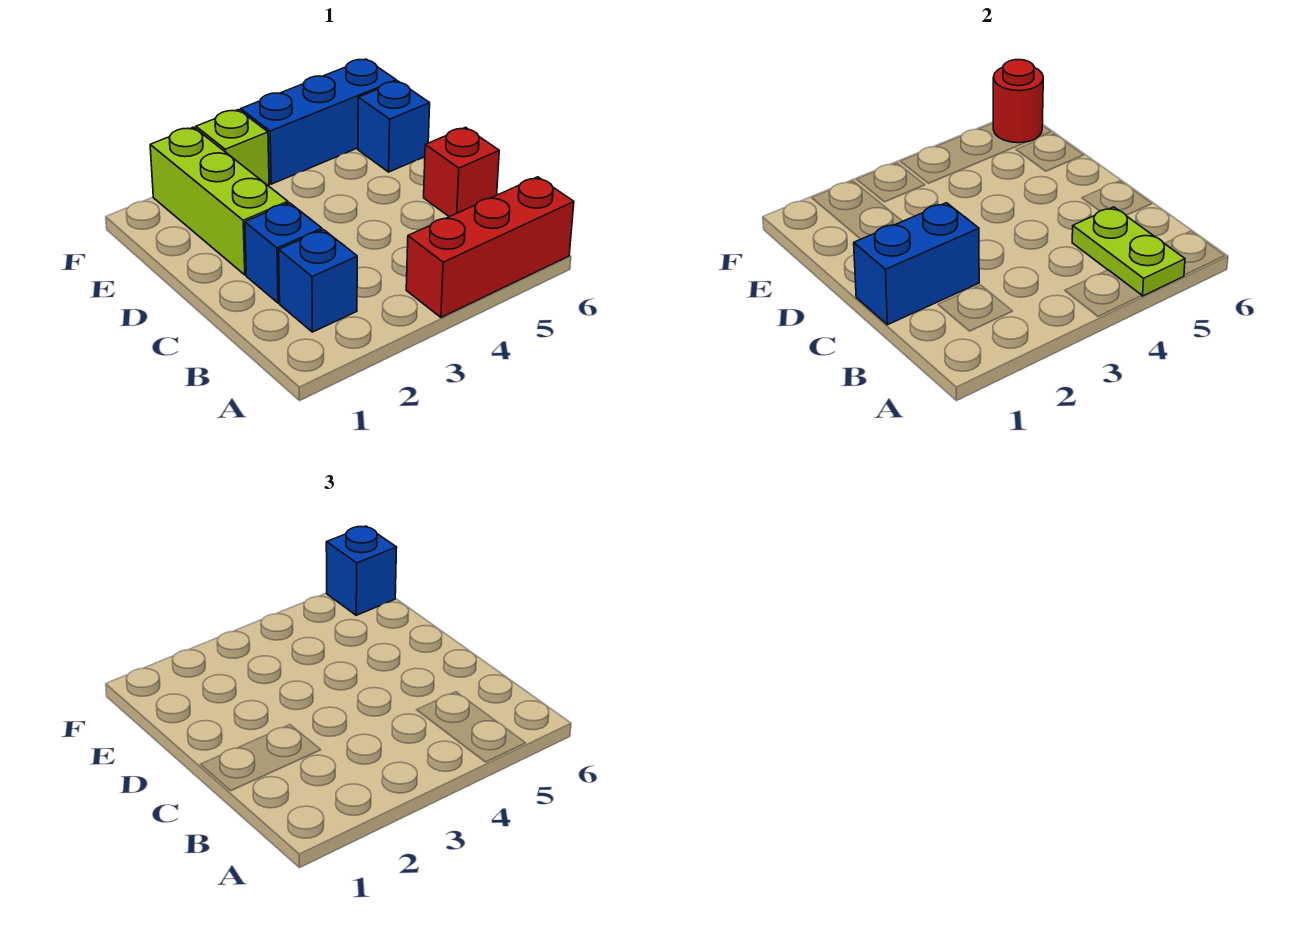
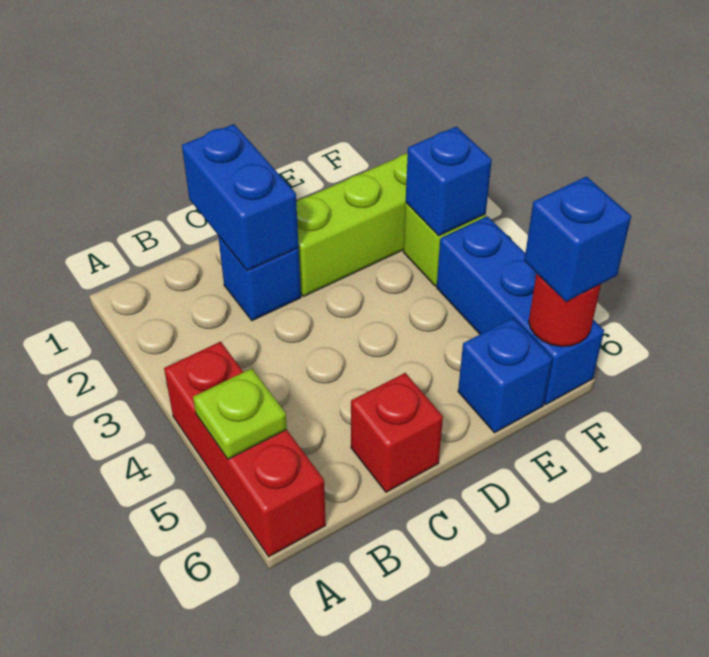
lime plate A5:B5 level 2 -> lime plate A5 level 2
blue brick B2 level 1 -> blue brick F3 level 2

